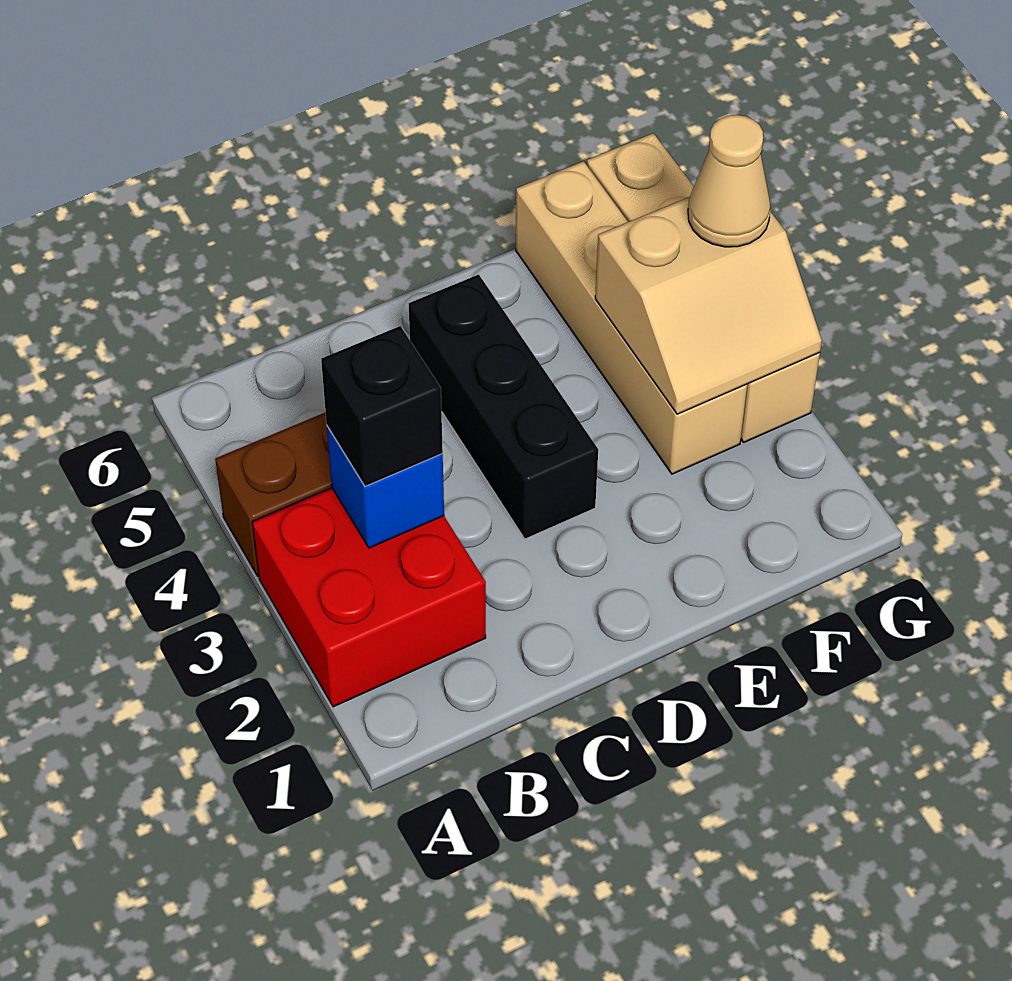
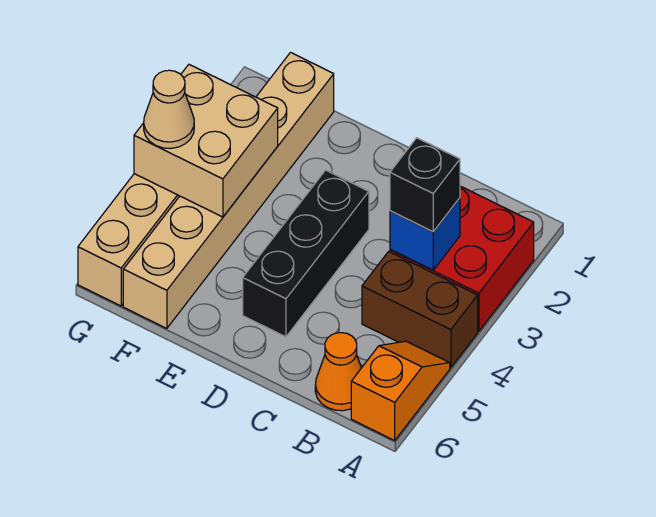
none -> orange slope A5:A6 level 1 top 6
none -> orange cone B6 level 1
tan brick F3:F6 level 1 -> tan brick F1:F6 level 1
tan slope F3:G4 level 2 top 4 -> tan brick F3:G4 level 2

